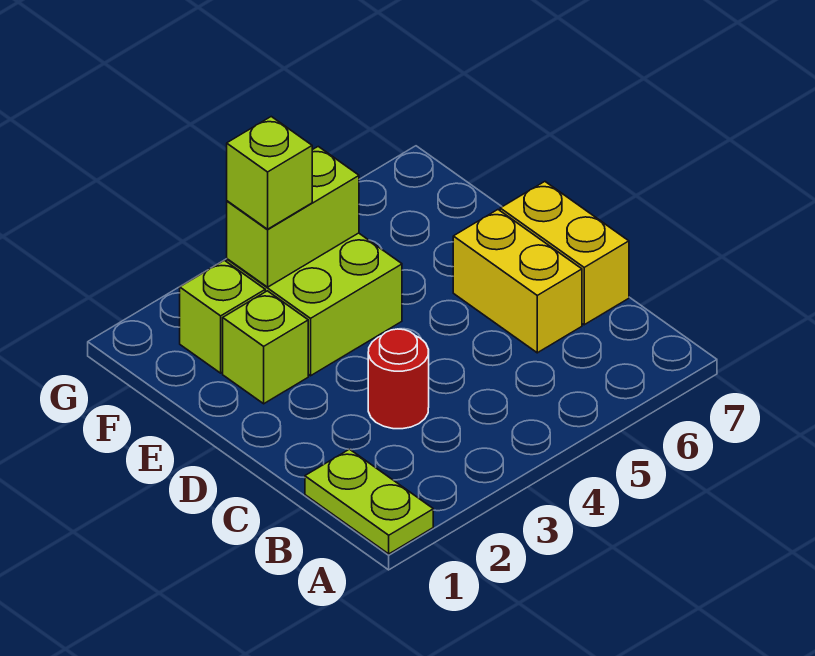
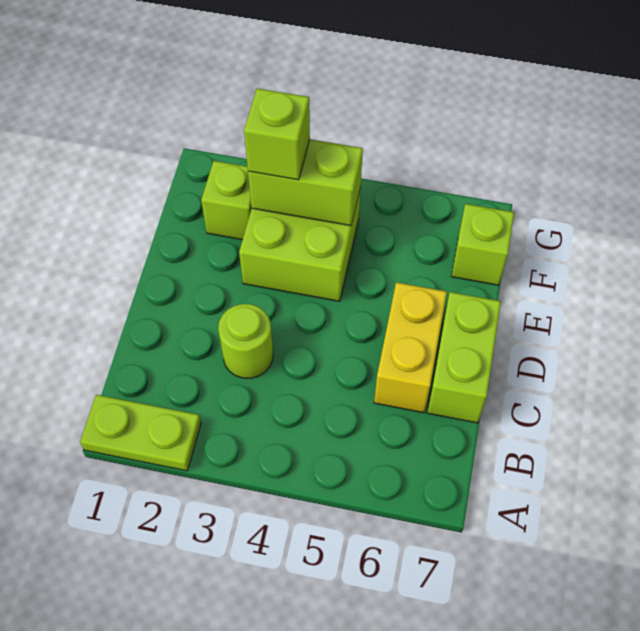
lime plate A1:B1 level 1 -> lime plate A1:A2 level 1
red round brick C3 level 1 -> lime round brick C3 level 1
yellow brick C7:D7 level 1 -> lime brick C7:D7 level 1
lime brick E2 level 1 -> lime brick F7 level 1

